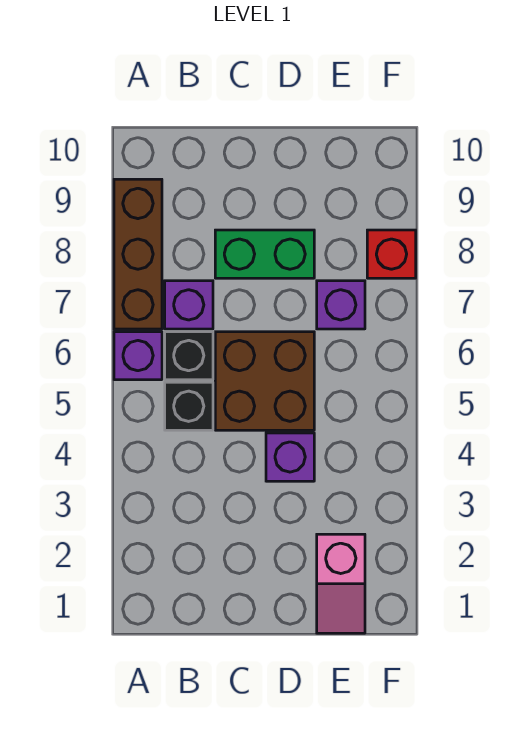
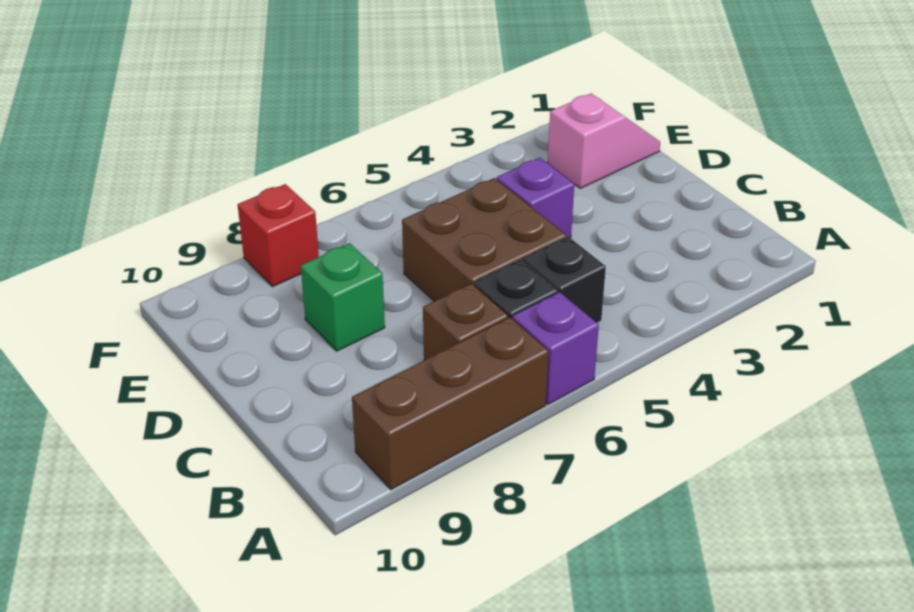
purple brick B7 level 1 -> brown brick B7 level 1
green brick C8:D8 level 1 -> green brick D8 level 1
purple brick E7 level 1 -> none

